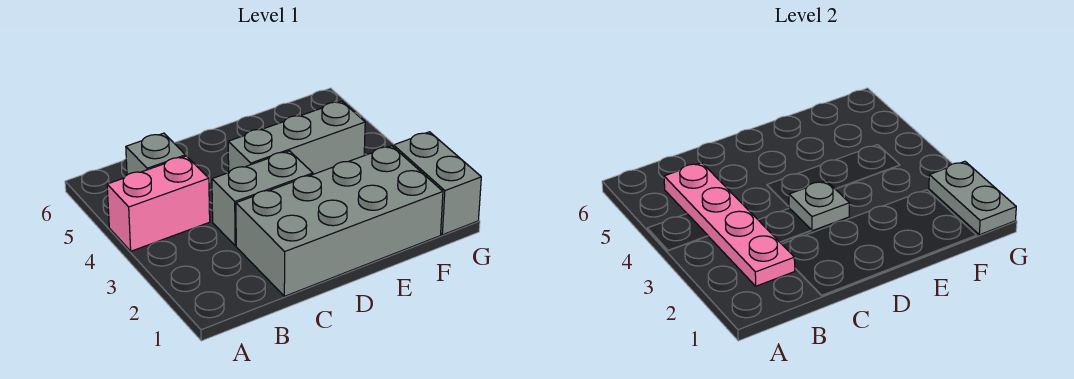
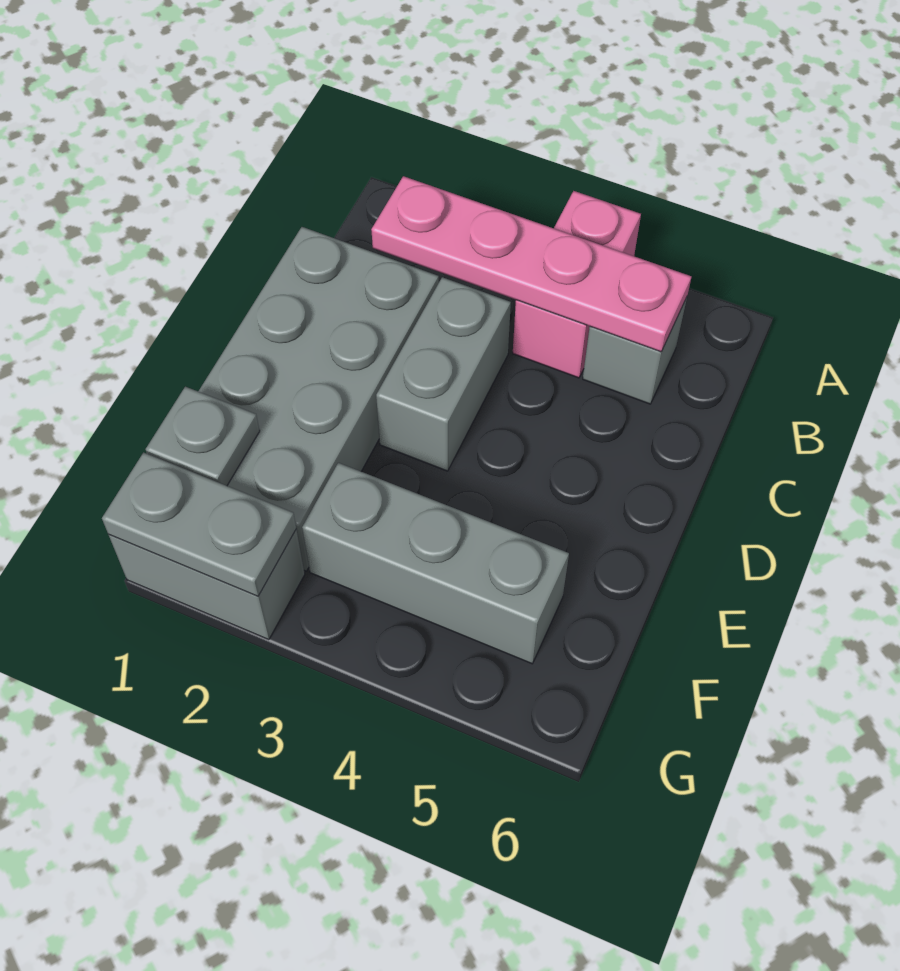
grey plate D3 level 2 -> grey plate F1 level 2
grey brick D4:F4 level 1 -> grey brick F3:F5 level 1

